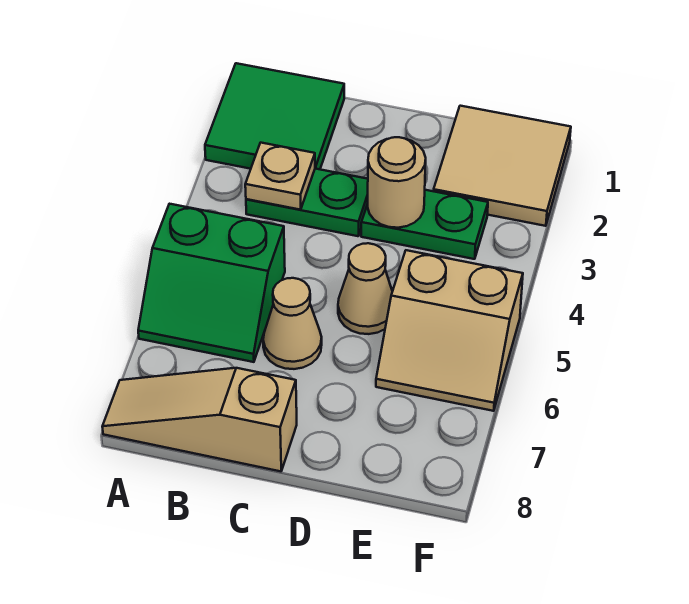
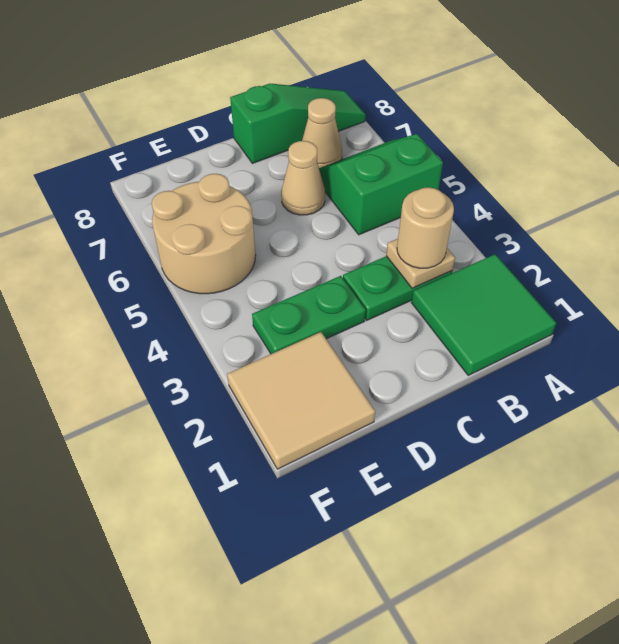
tan slope A8:C8 level 1 top C -> green slope A8:C8 level 1 top C
tan round brick D3 level 2 -> tan round brick B3 level 3
tan cone D5 level 1 -> tan cone B7 level 1
tan slope E5:F6 level 1 top 5 -> tan round brick E5:F6 level 1

